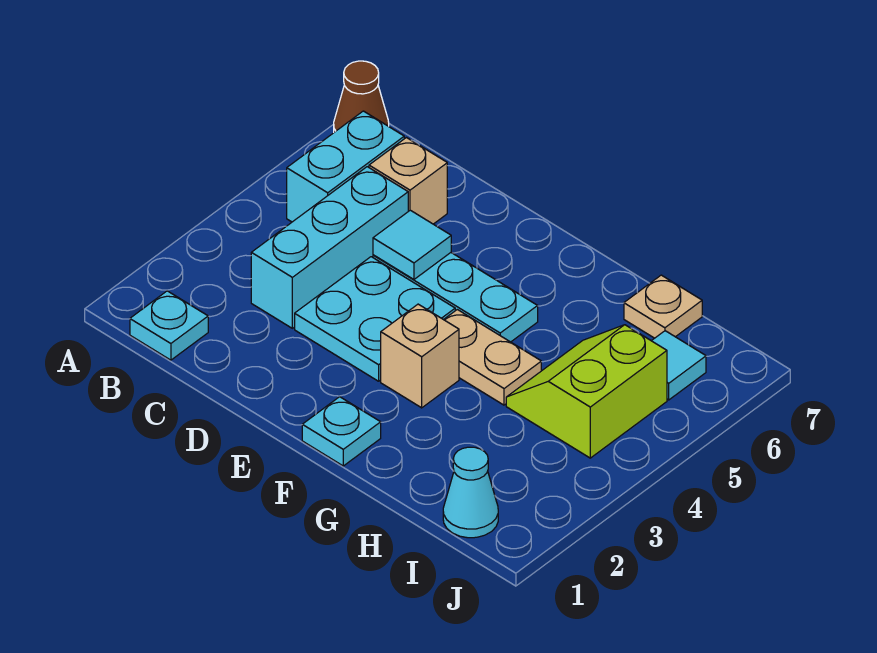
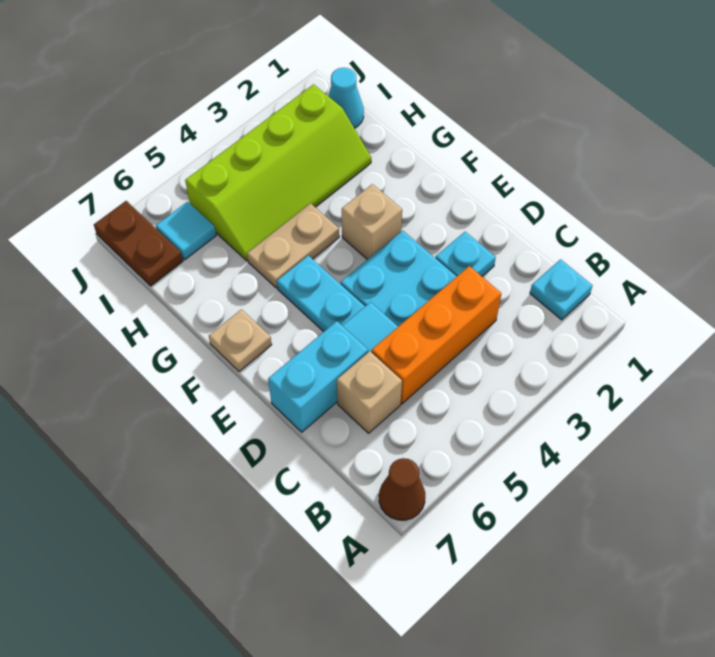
cyan brick B5:B6 level 1 -> cyan brick D6:D7 level 1
cyan brick C3:C5 level 1 -> orange brick C3:C5 level 1
cyan plate F1 level 1 -> cyan plate D2 level 1
tan plate F4:G4 level 1 -> tan plate G4:G5 level 1
lime slope H4:I5 level 1 top I -> lime slope H2:I5 level 1 top I
tan plate H7 level 1 -> tan plate F7 level 1
none -> brown plate I7:J7 level 1

